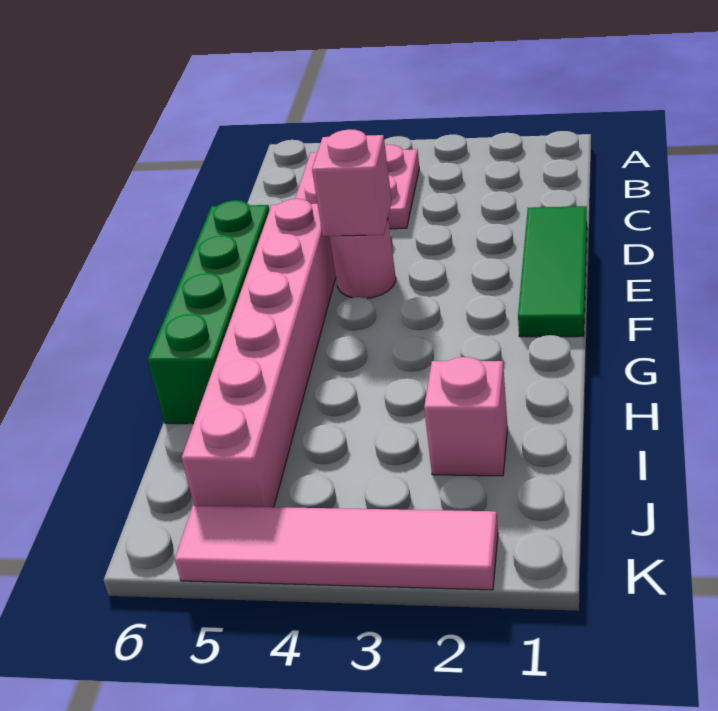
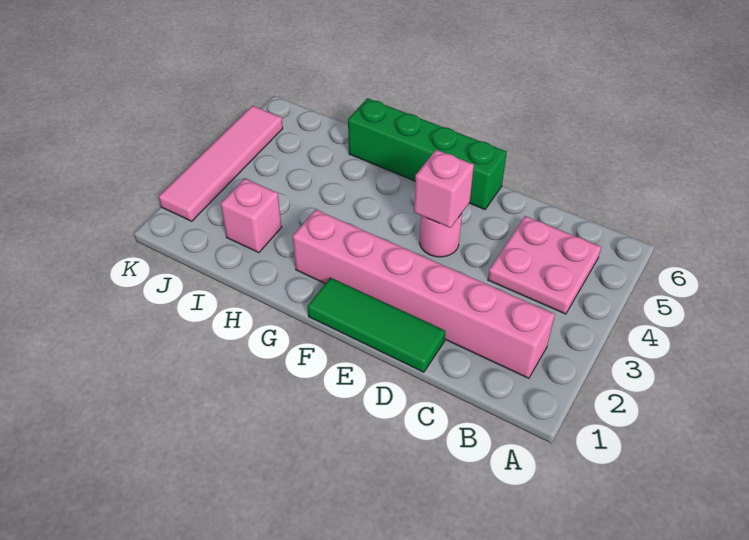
pink brick E5:J5 level 1 -> pink brick B2:G2 level 1

